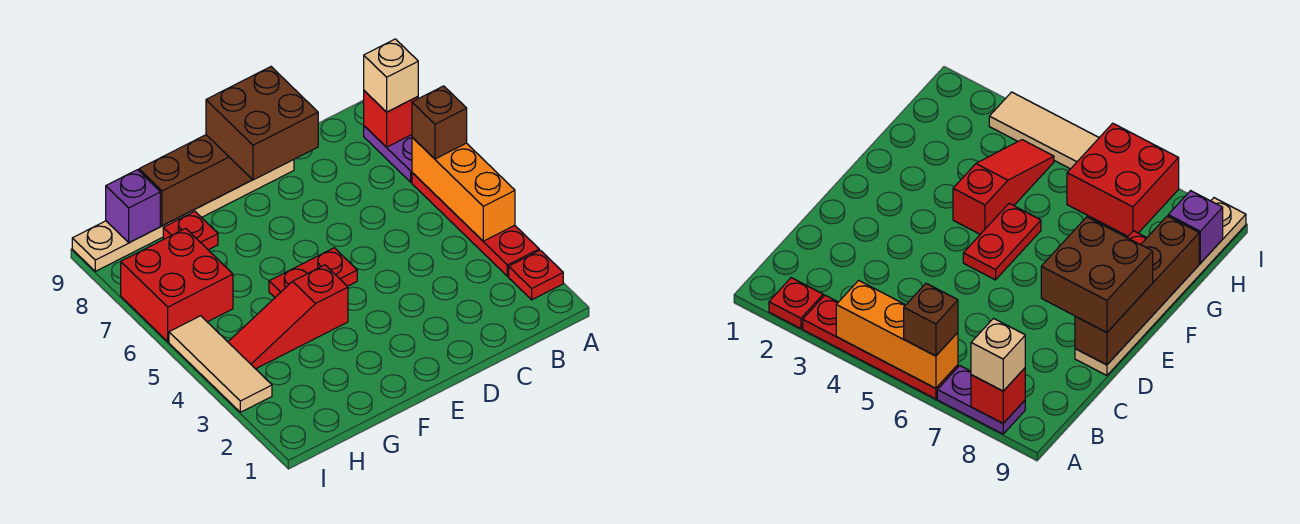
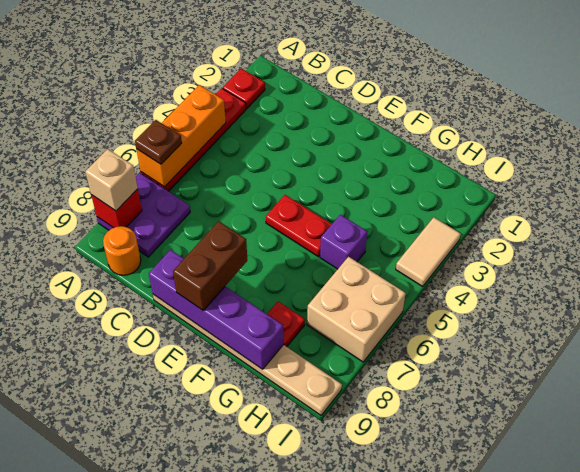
brown brick A6 level 3 -> brown plate A6 level 3
purple plate A7:A8 level 1 -> purple plate A7:B8 level 1
none -> orange round brick B9 level 1
brown brick D8:E9 level 3 -> brown brick E8:E9 level 3
brown brick D9:G9 level 2 -> purple brick D9:G9 level 2
red slope F4:H4 level 1 top F -> none
red brick H6:I7 level 1 -> tan brick H6:I7 level 1
purple brick H9 level 2 -> purple brick G5 level 1
tan tile I3:I5 level 1 -> tan tile I3:I4 level 1

